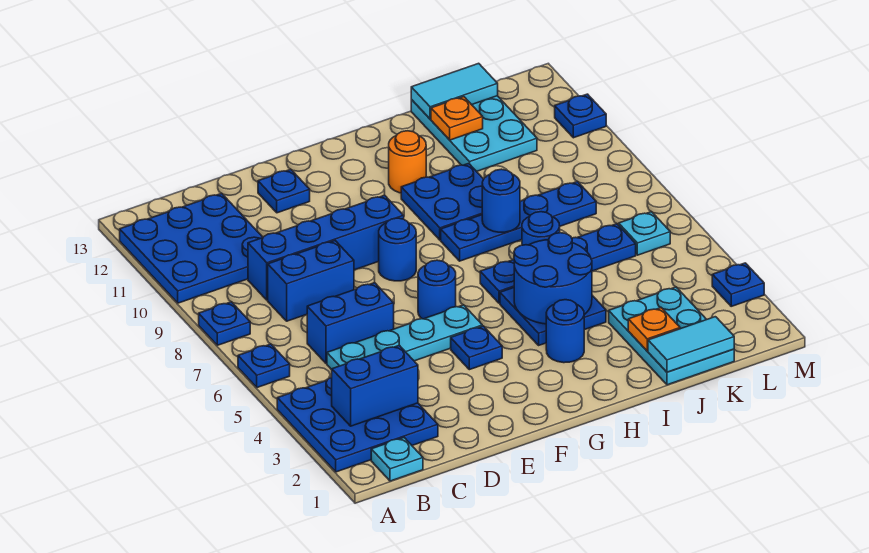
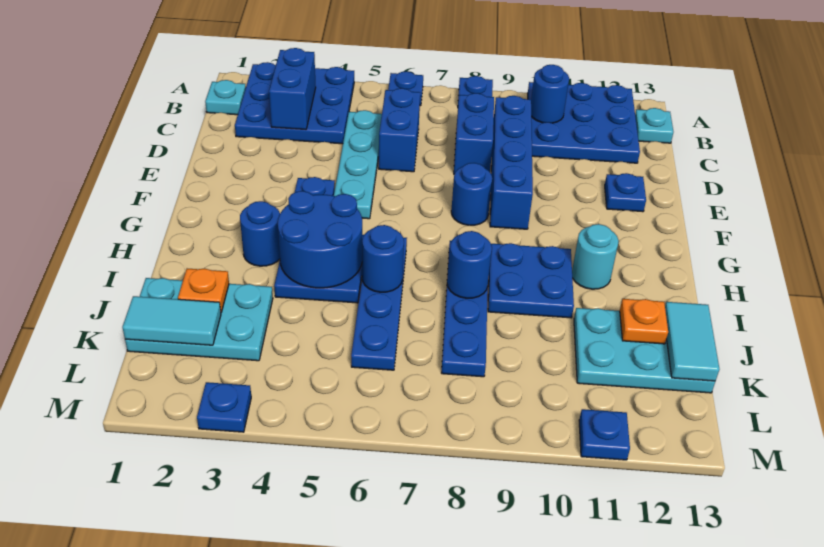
blue round brick F6 level 1 -> blue round brick B10 level 2
orange round brick H11 level 1 -> cyan round brick H11 level 1
cyan tile J1:K1 level 2 -> cyan tile K1:K2 level 2
cyan plate L6 level 1 -> cyan plate B13 level 1

